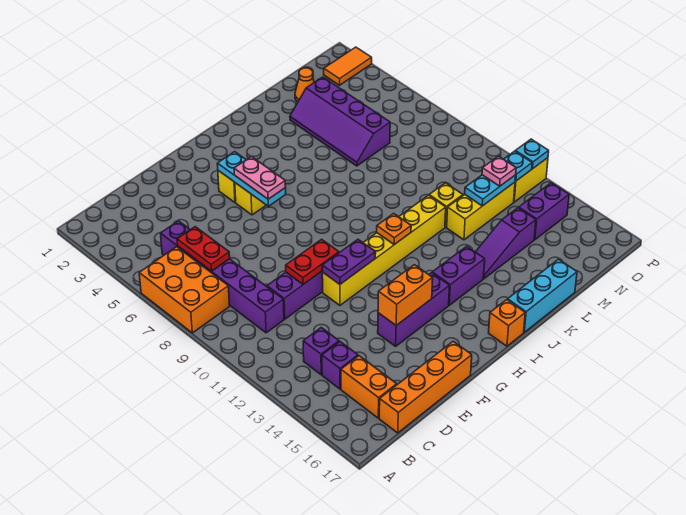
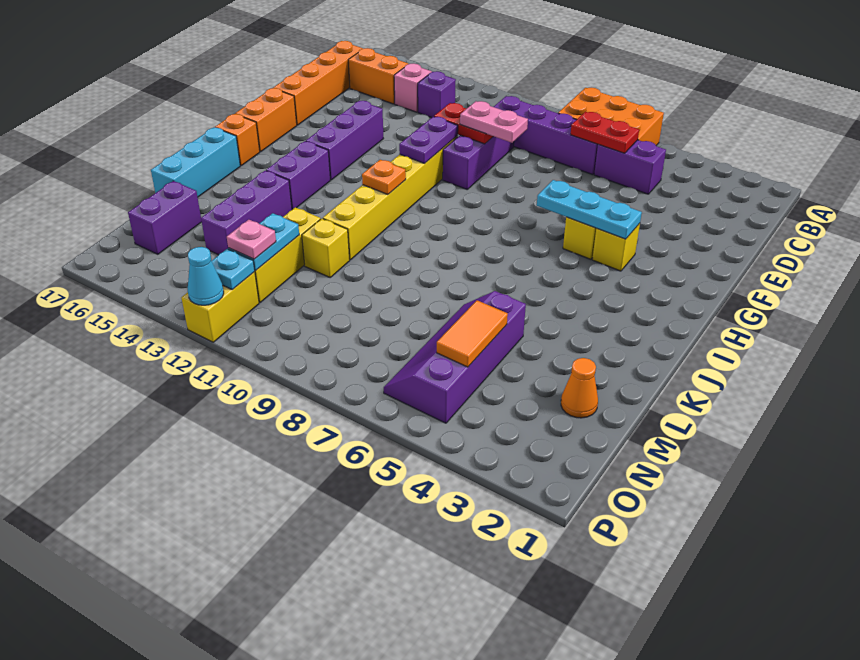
purple brick C14 level 1 -> pink brick C14 level 1
red plate E10:F10 level 2 -> red plate E10:E11 level 2
orange brick F14:G14 level 2 -> orange brick G17:H17 level 1
pink plate G5:G6 level 3 -> pink plate E9:E10 level 3
purple slope K14:M14 level 1 top M -> purple brick K14:M14 level 1
purple slope L3:M6 level 1 top M -> purple slope L5:O6 level 1 top 5
purple brick N14:O14 level 1 -> purple brick M16:N16 level 1
orange tile O2:P2 level 1 -> orange tile M5:N5 level 2
cyan plate P12 level 2 -> cyan cone P12 level 2

